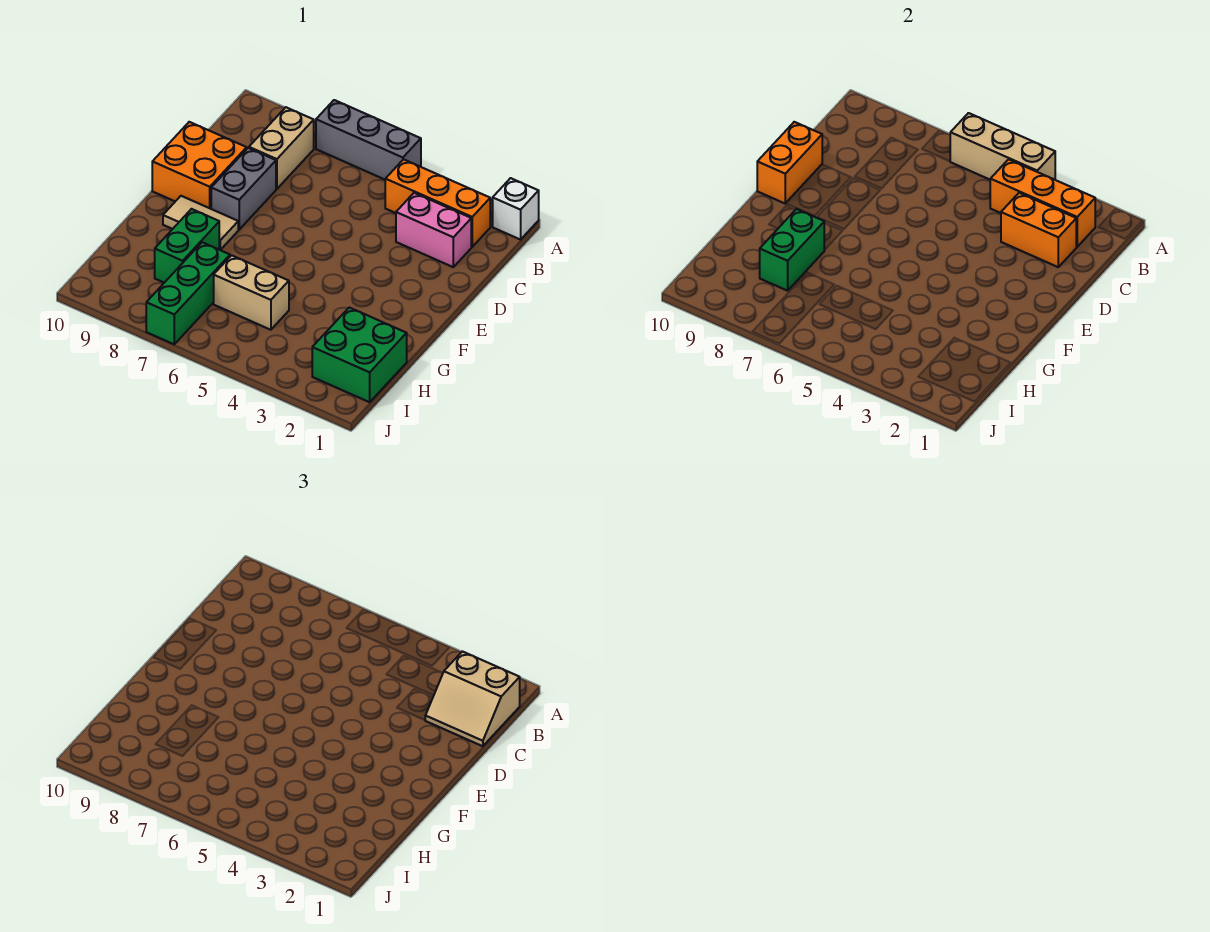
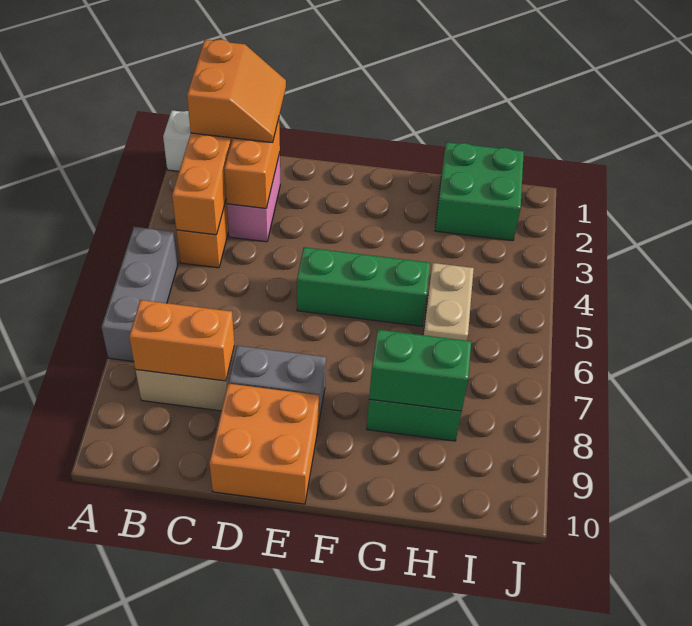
tan brick A4:A6 level 2 -> none
tan slope B1:C2 level 3 top B -> orange slope B1:C2 level 3 top B
orange brick D10:E10 level 2 -> orange brick B8:C8 level 2
tan tile F8:F9 level 1 -> none
green brick H7:J7 level 1 -> green brick E5:G5 level 1

